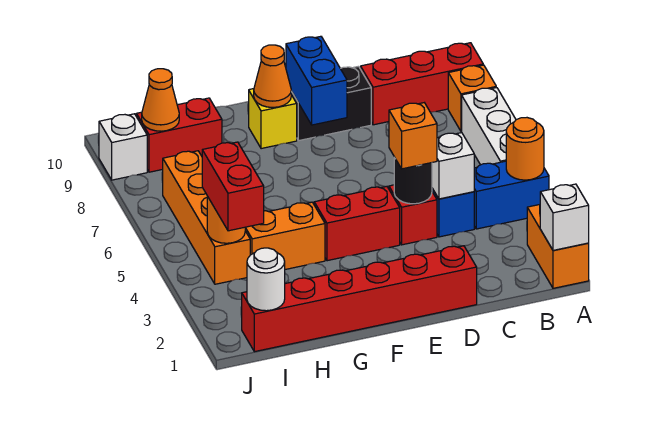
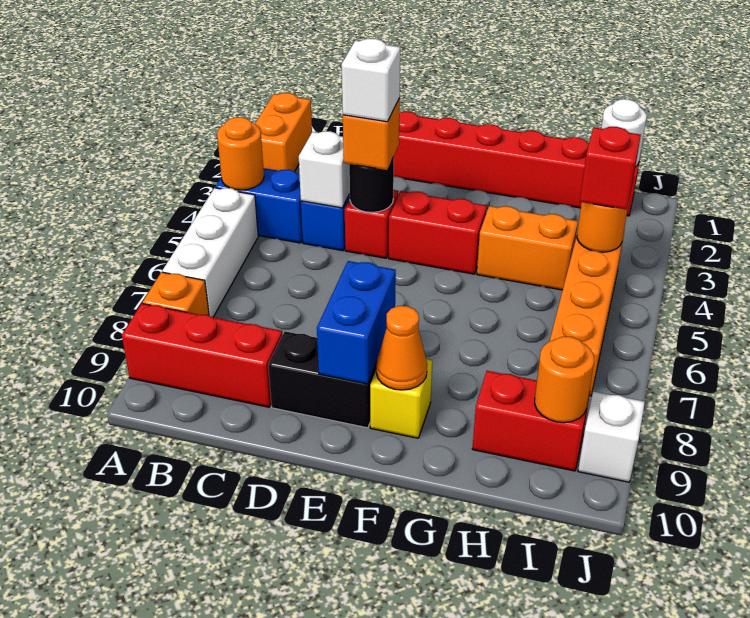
white brick A1 level 2 -> white brick D4 level 4
red brick I3:I4 level 3 -> red brick I4 level 3
orange cone I9 level 2 -> orange round brick I9 level 2

